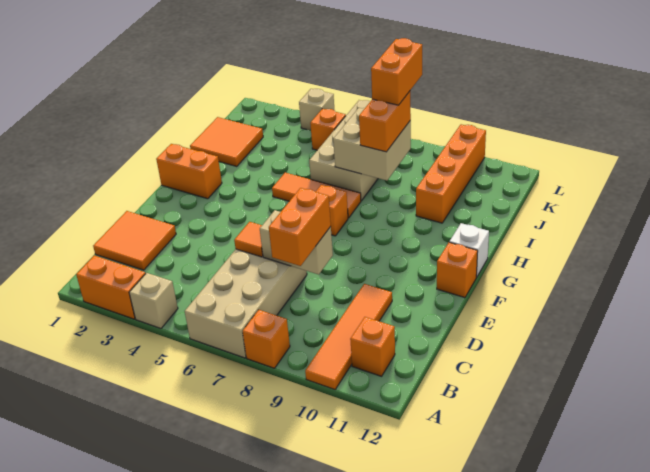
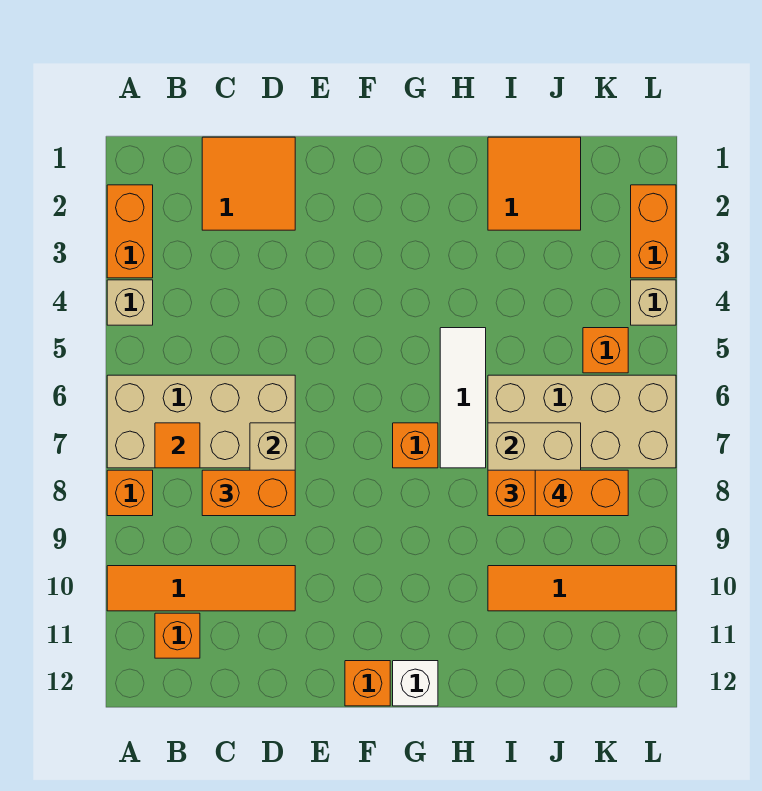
orange tile D6 level 2 -> orange tile B7 level 2
orange brick G1:G2 level 1 -> orange brick L2:L3 level 1
orange tile H5:H7 level 1 -> white tile H5:H7 level 1
orange brick I10:L10 level 1 -> orange tile I10:L10 level 1

